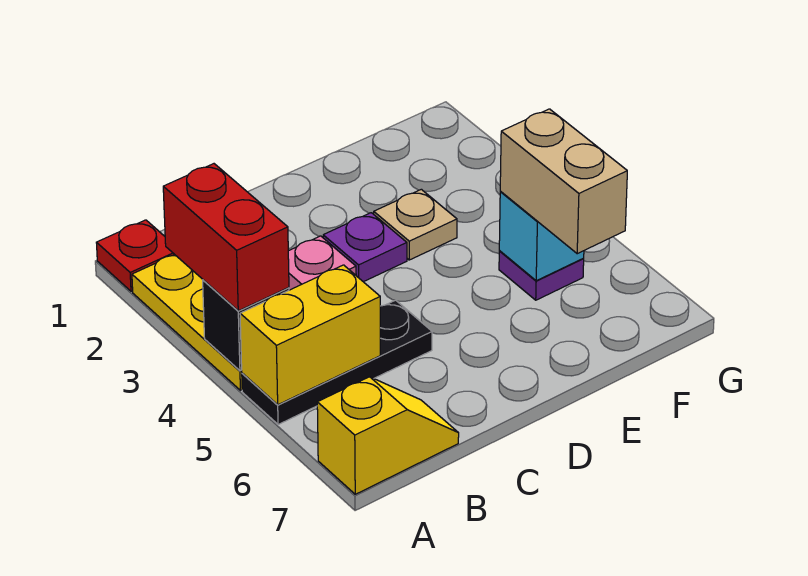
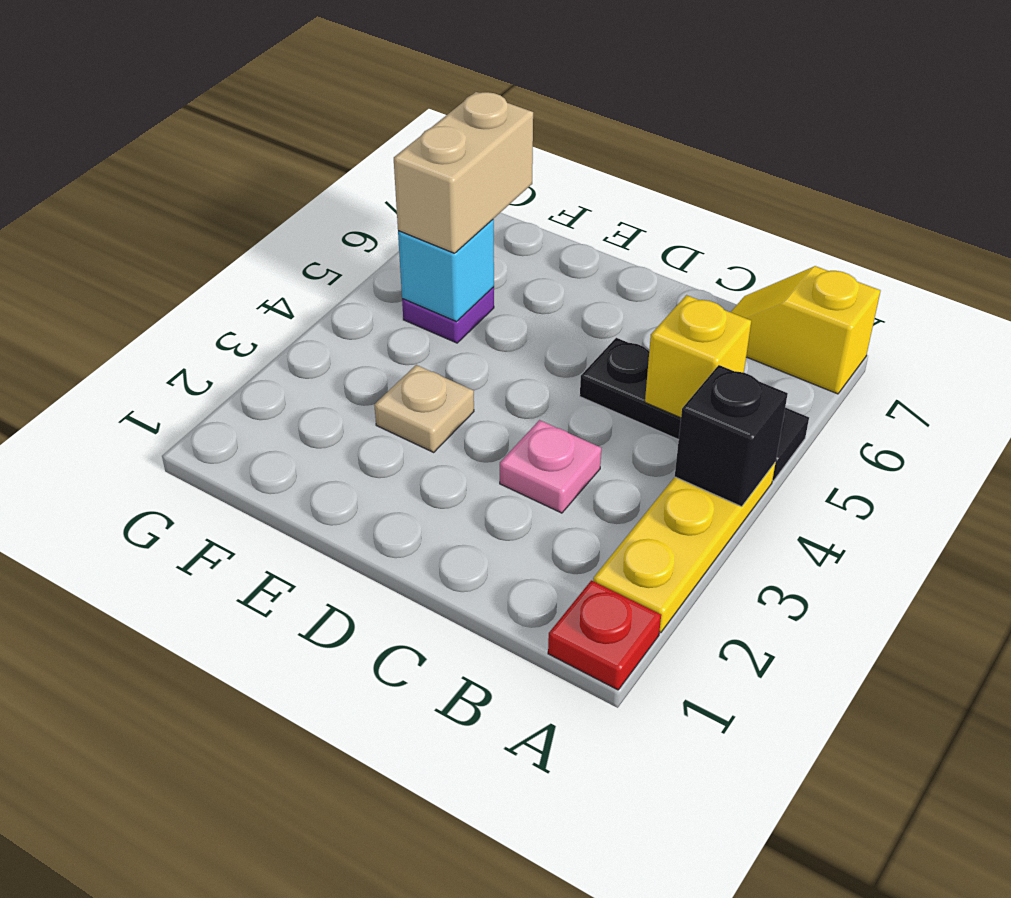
red brick A3:A4 level 3 -> none
yellow brick A5:B5 level 2 -> yellow brick B5 level 2
purple plate D3 level 1 -> none

